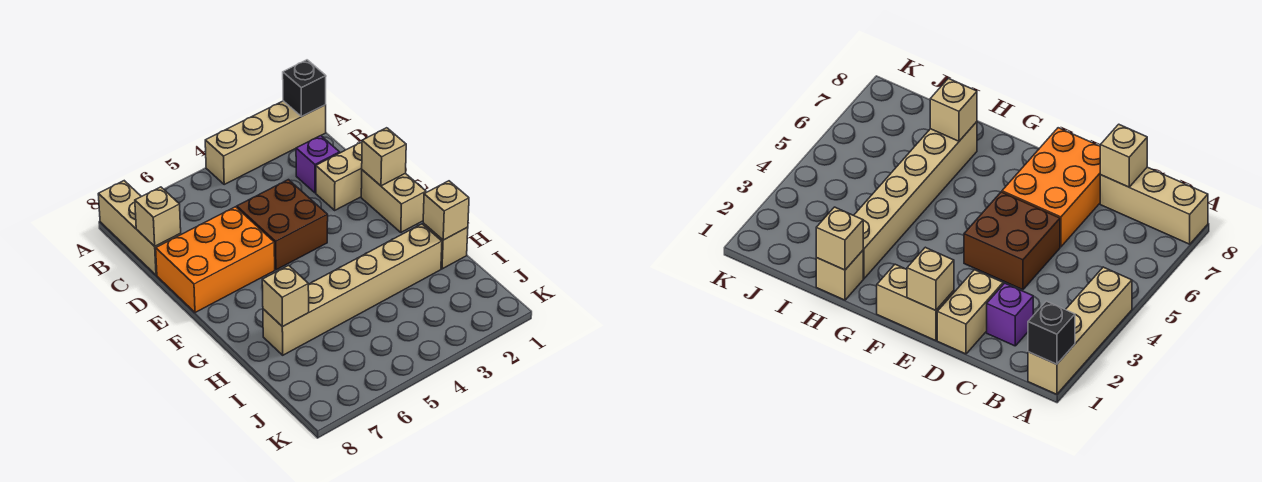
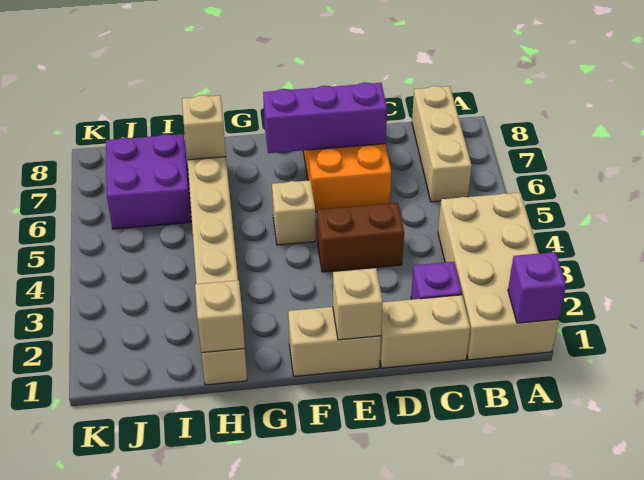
tan brick A1:A4 level 1 -> tan brick A1:B4 level 1
black brick A1 level 2 -> purple brick A1 level 2
tan brick A8:C8 level 1 -> tan brick B6:B8 level 1
tan brick C8 level 2 -> tan brick F5 level 1
tan brick D1:D2 level 1 -> tan brick C1:D1 level 1
brown brick D4:E5 level 1 -> brown brick D4:E4 level 1
none -> purple brick D7:F7 level 2
none -> purple brick I6:J7 level 1

